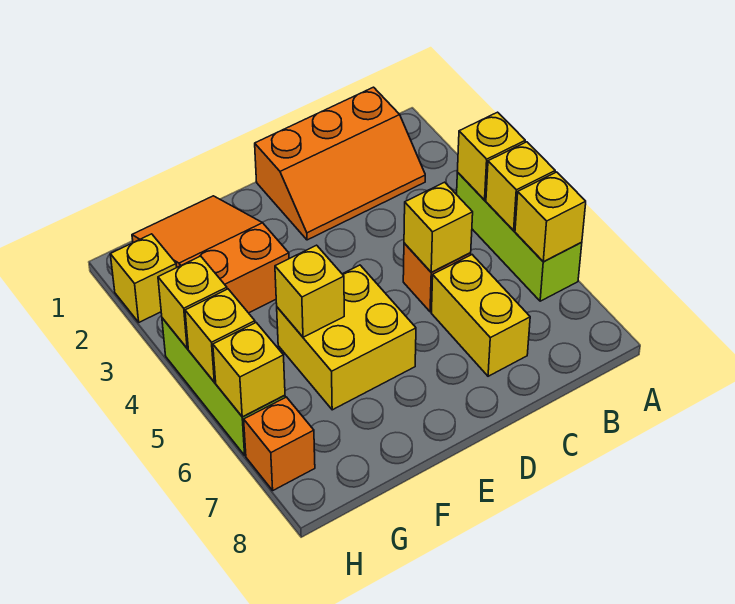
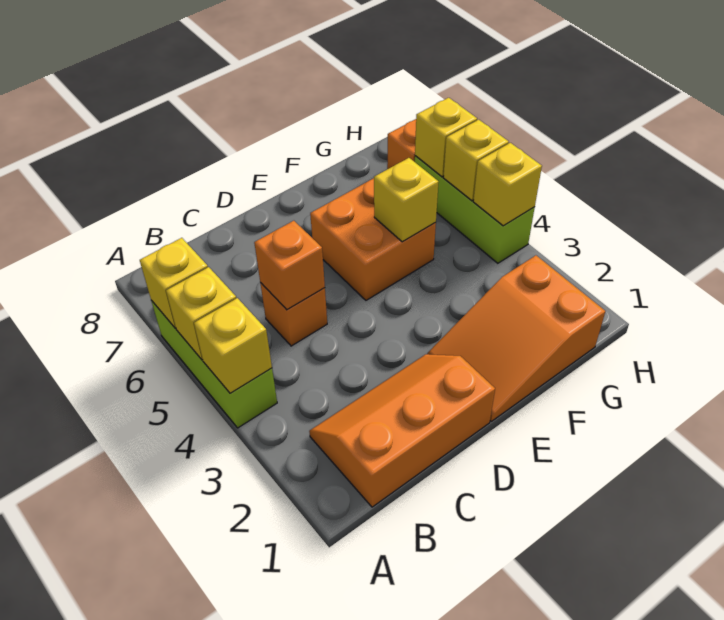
yellow brick C5 level 2 -> orange brick C5 level 2
yellow brick C6:C7 level 1 -> none
yellow brick E5:F6 level 1 -> orange brick E5:F6 level 1
orange slope F1:G3 level 1 top 3 -> orange slope E1:G2 level 1 top G
yellow brick H2 level 1 -> none

